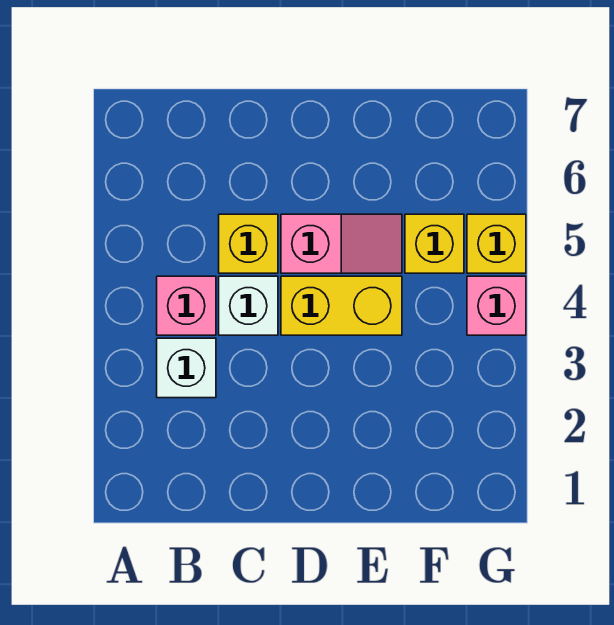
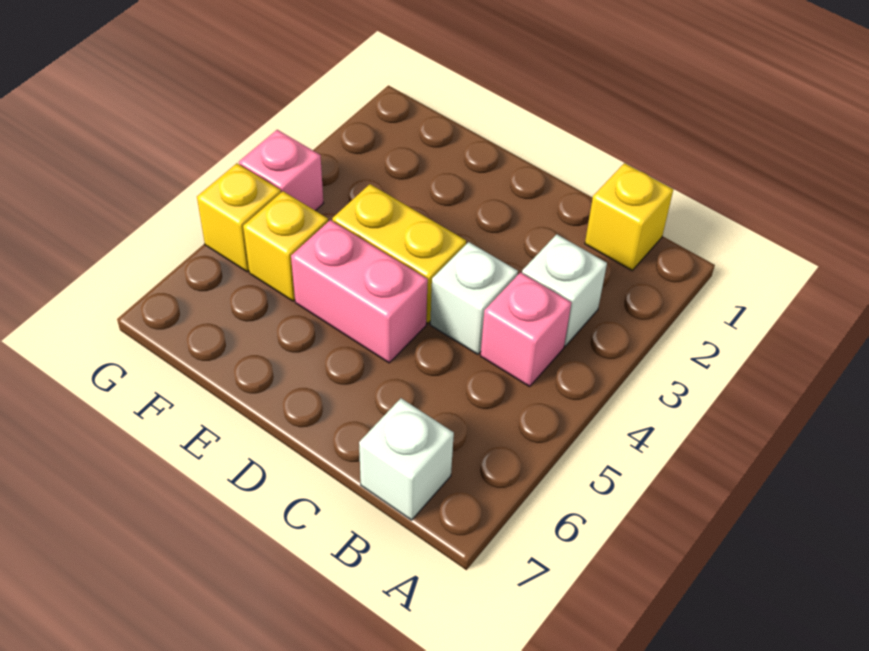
none -> white brick B7 level 1
yellow brick C5 level 1 -> yellow brick B1 level 1
pink slope D5:E5 level 1 top D -> pink brick D5:E5 level 1

